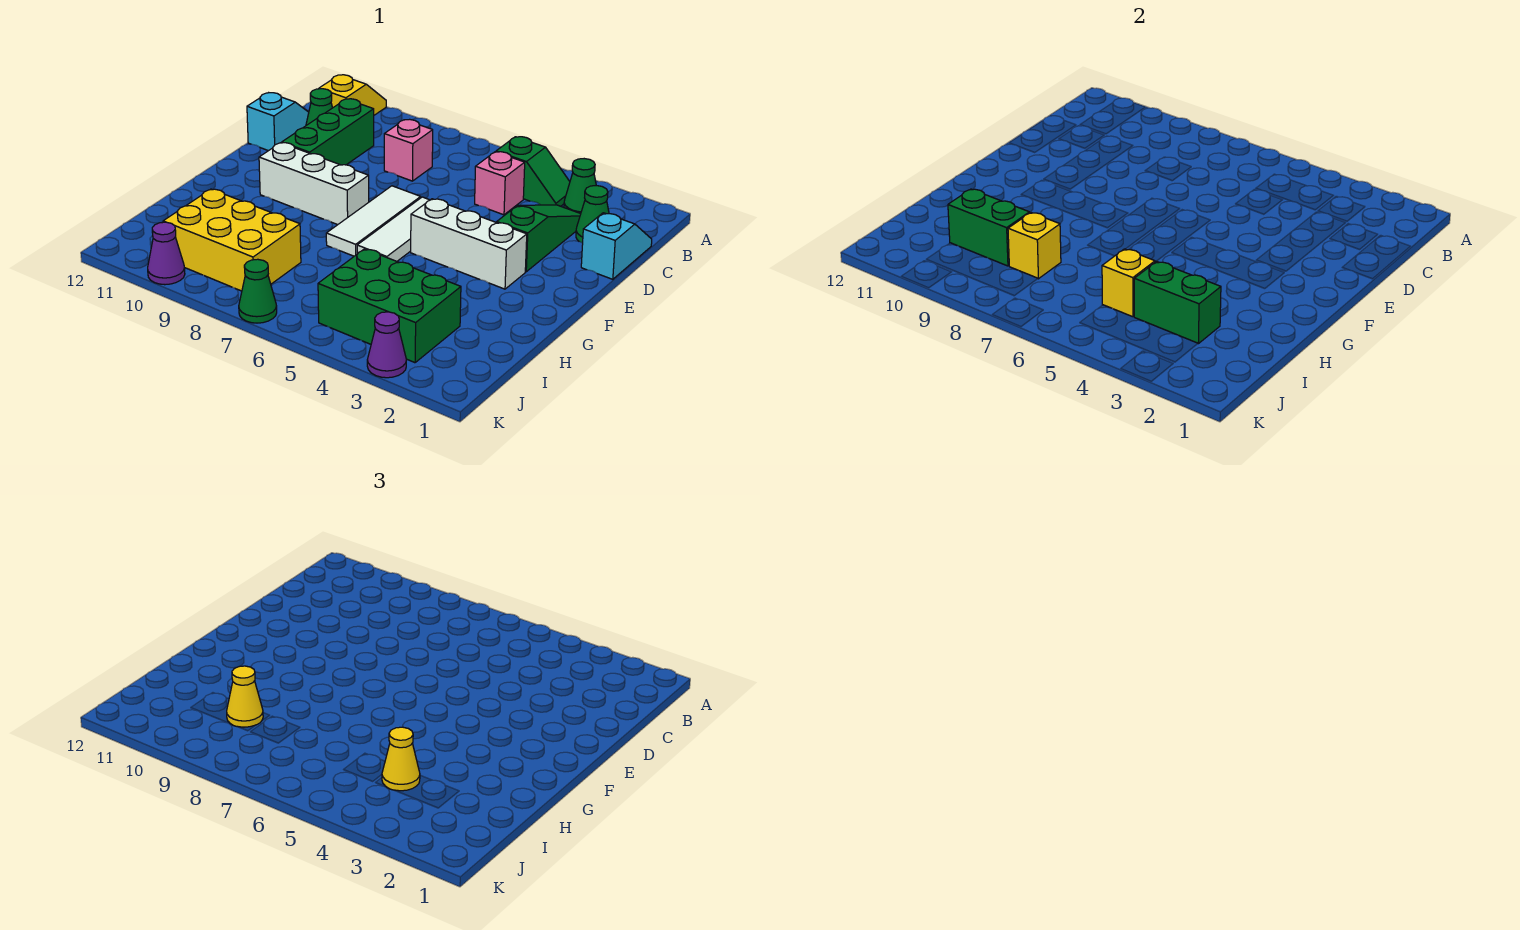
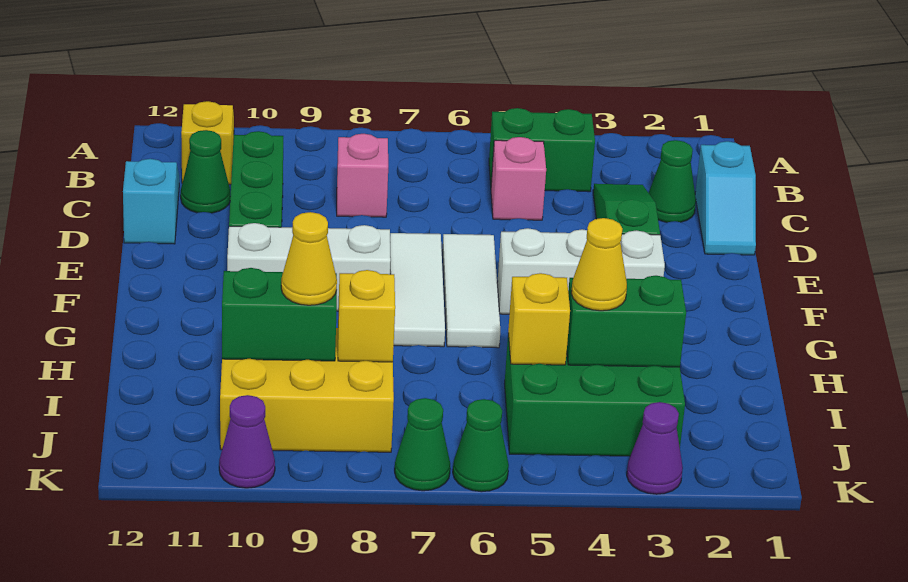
green cone B3 level 1 -> green cone K6 level 1
green slope B4:B5 level 1 top 5 -> green brick B4:B5 level 1
cyan slope C1:D1 level 1 top D -> cyan slope C1:D1 level 1 top C

